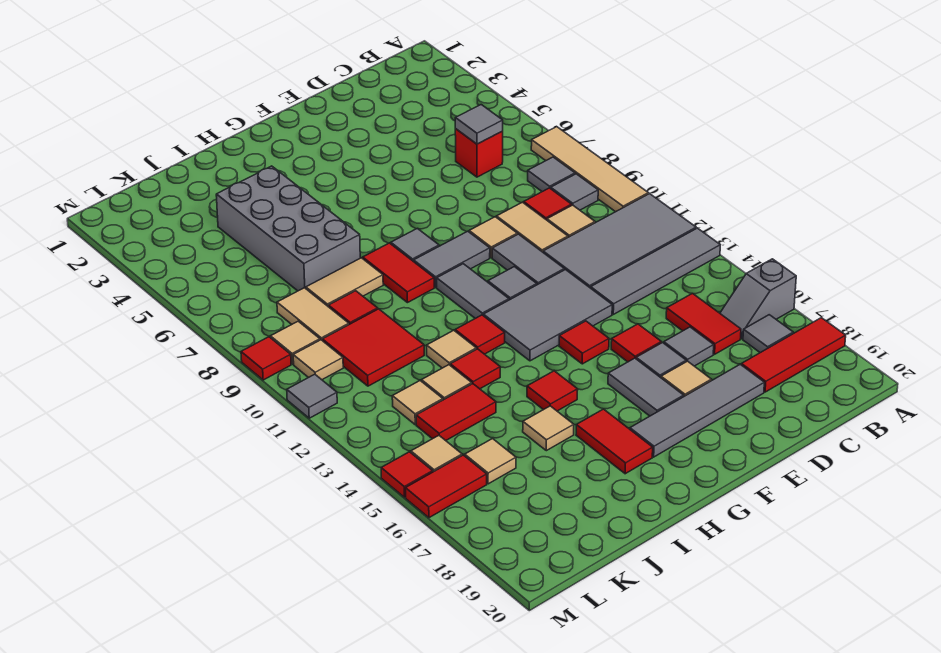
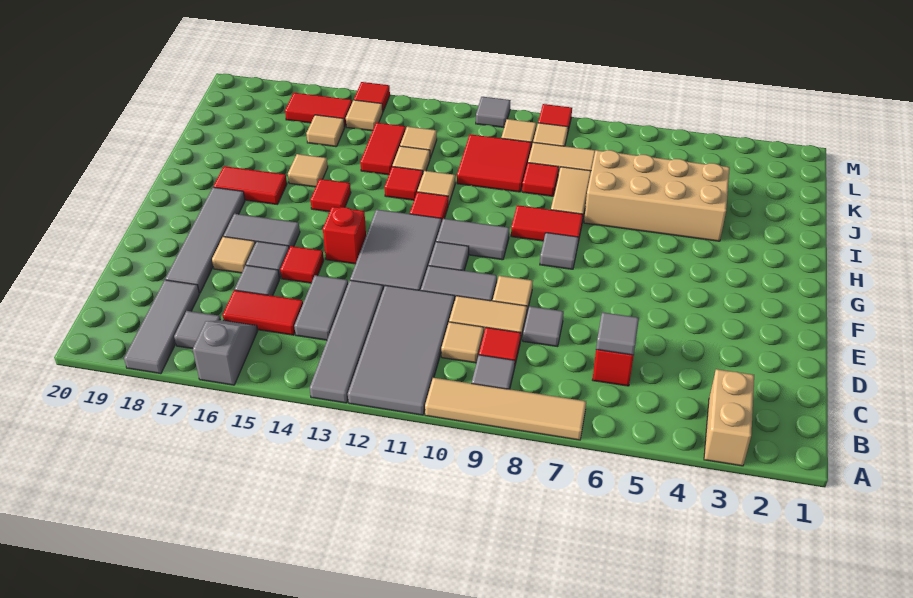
none -> tan brick A3:B3 level 1
red tile A18:C18 level 1 -> grey tile A18:C18 level 1
grey tile B8 level 1 -> grey tile D8 level 1
grey tile F9:G9 level 1 -> grey tile C14:D14 level 1
red tile F14 level 1 -> red brick F14 level 1
grey brick I4:J7 level 1 -> tan brick I4:J7 level 1
red tile L16:M16 level 1 -> red tile L16:L17 level 1

